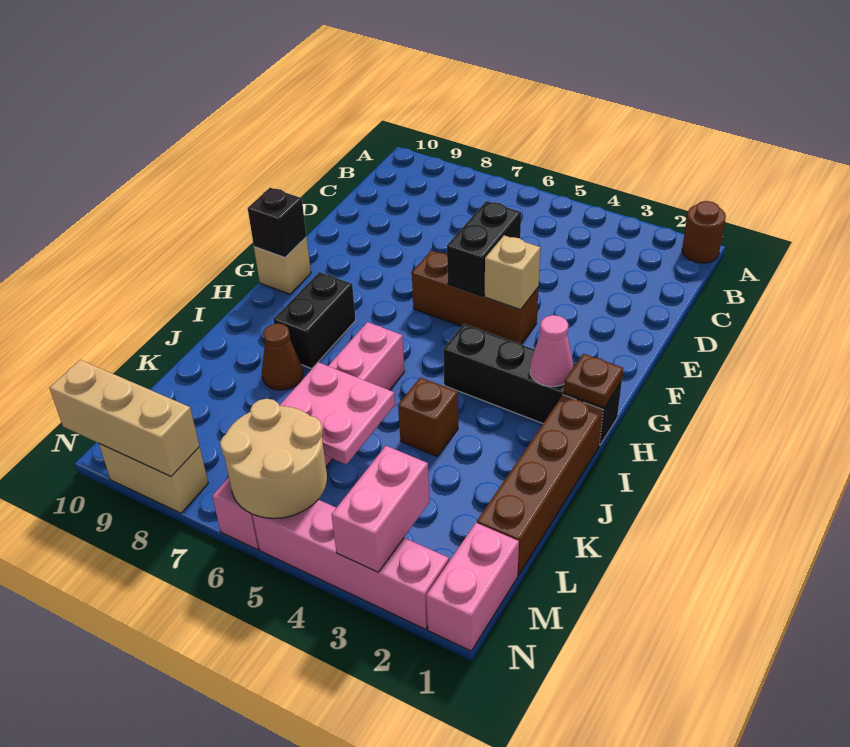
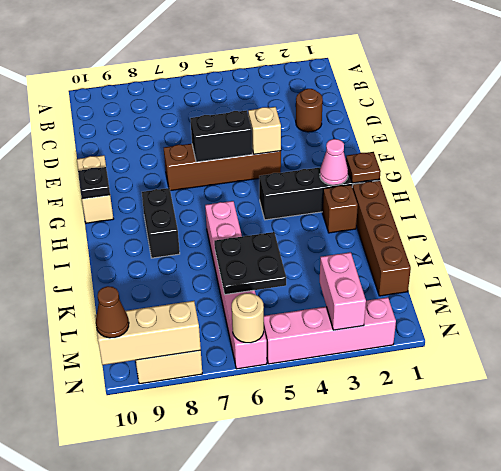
brown round brick A1 level 1 -> brown round brick D2 level 1
black brick E5:F5 level 2 -> black brick F5:F6 level 2
brown brick F4:F6 level 1 -> brown brick F4:F7 level 1
tan brick G10 level 1 -> tan brick F10:G10 level 1
black brick G10 level 2 -> black plate G10 level 2
brown brick J4 level 1 -> brown brick I2 level 1
brown cone J8 level 1 -> brown cone N10 level 3
pink plate K5:L6 level 2 -> black plate K5:L6 level 2
pink brick M1:N1 level 1 -> none
tan round brick M5:N6 level 2 -> tan round brick N6 level 2

